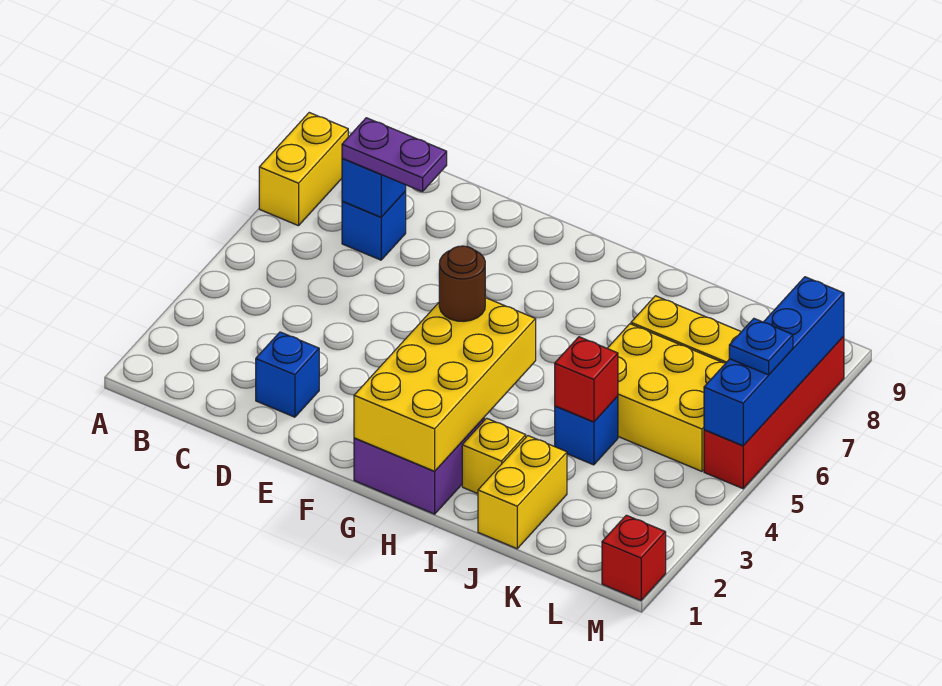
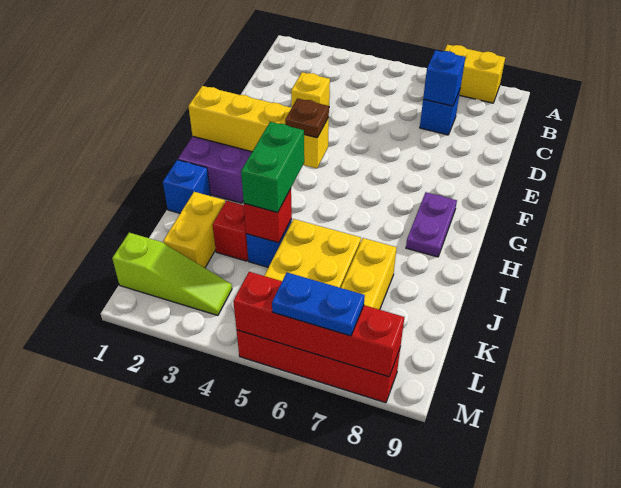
purple plate C7:D7 level 3 -> purple plate G8:H8 level 1
blue brick D2 level 1 -> blue brick I1 level 1
yellow brick G1:H4 level 2 -> yellow brick G1:G4 level 2
brown round brick G4 level 3 -> brown plate G4 level 3
yellow brick I2 level 1 -> yellow brick D3 level 1
none -> green brick I4:J4 level 3
yellow brick J1:J2 level 1 -> yellow brick J2:K2 level 1
none -> lime slope L1:L3 level 1 top 1
red brick M1 level 1 -> red brick J3 level 1
blue brick M5:M8 level 2 -> red brick M5:M8 level 2
blue plate M6 level 3 -> blue plate M6:M7 level 3

